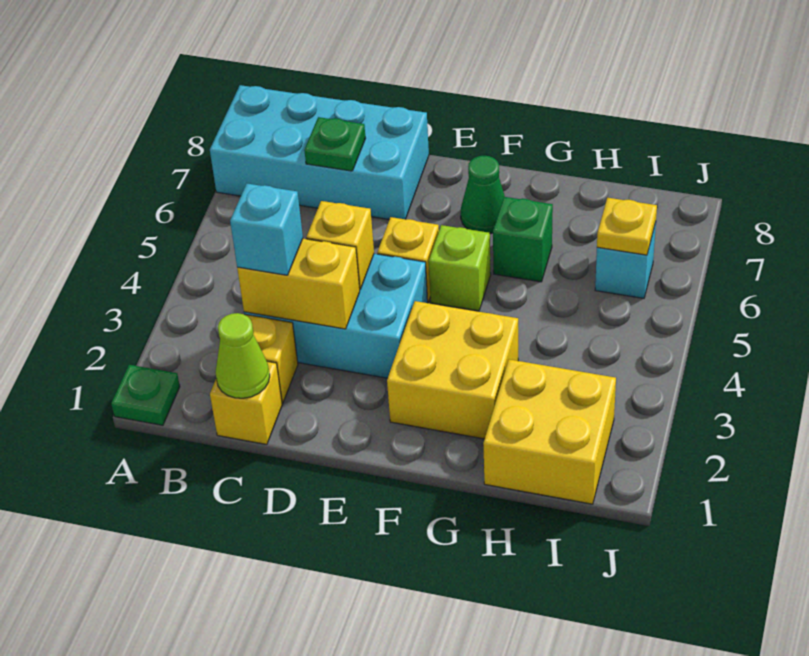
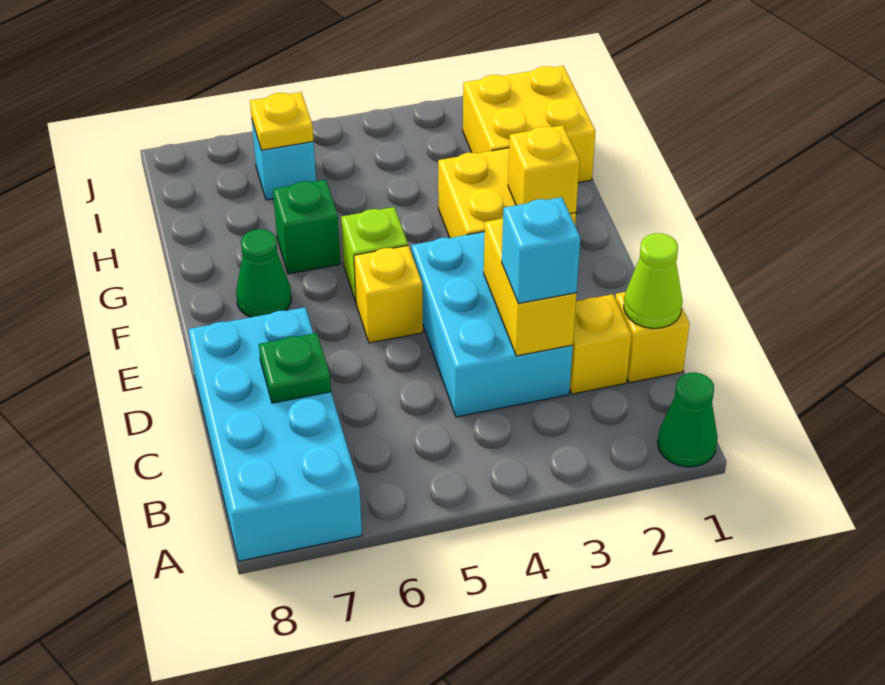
green plate A1 level 1 -> green cone A1 level 1
yellow brick D4 level 2 -> yellow brick F2 level 2

